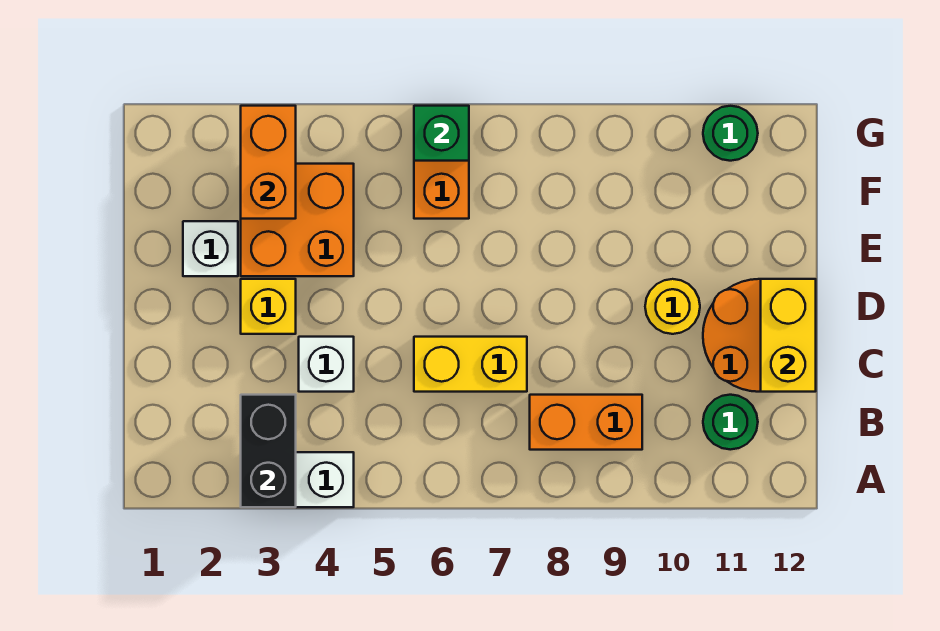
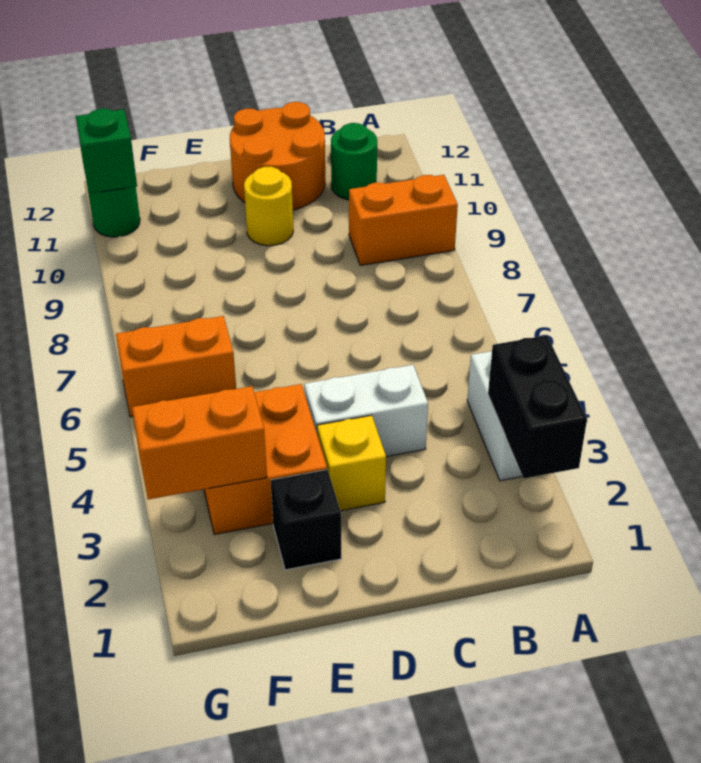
black brick A3:B3 level 2 -> black brick A2:A3 level 2
orange brick B8:B9 level 1 -> orange brick A9:B9 level 1
white brick C4 level 1 -> white brick C4:D4 level 1
yellow brick C6:C7 level 1 -> none
yellow brick C12:D12 level 2 -> none
white brick E2 level 1 -> black brick E2 level 1
green brick G6 level 2 -> green brick G11 level 2

